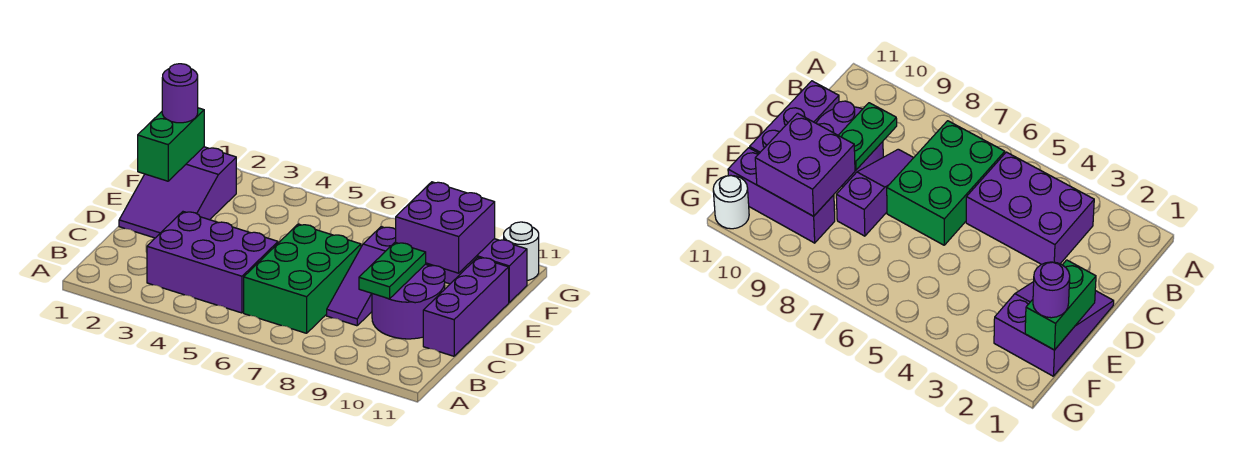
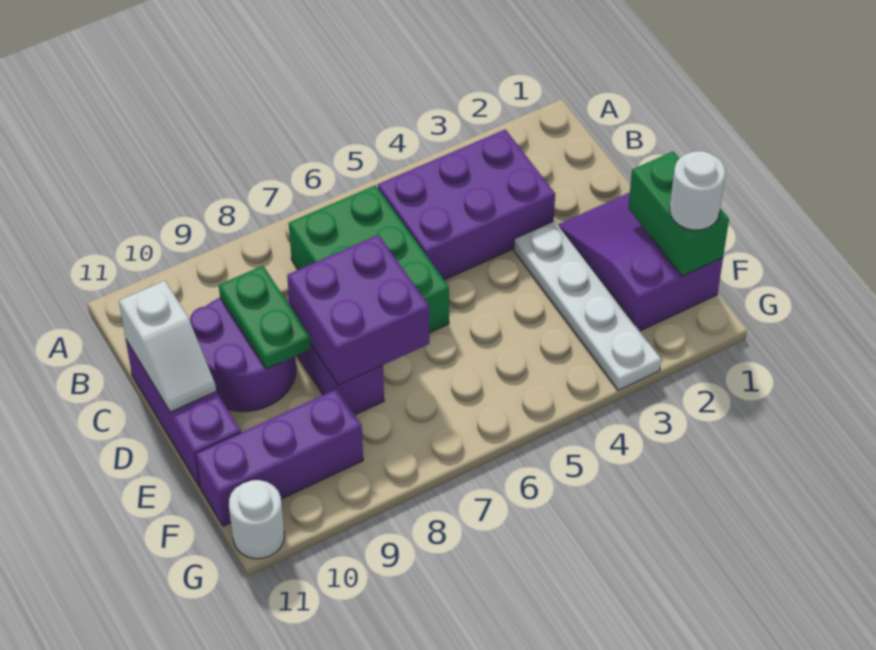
none -> white slope C11:D11 level 2 top C
none -> white plate D3:G3 level 1
purple brick E9:F10 level 2 -> purple brick D7:E8 level 2
purple round brick F1 level 3 -> white round brick F1 level 3

